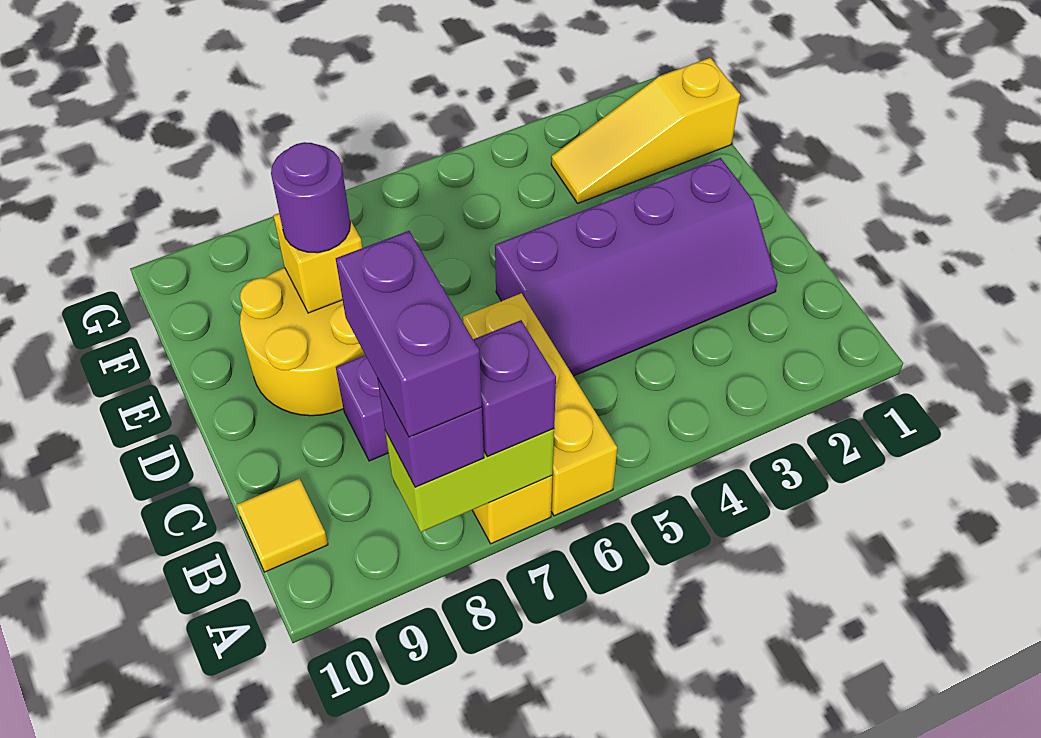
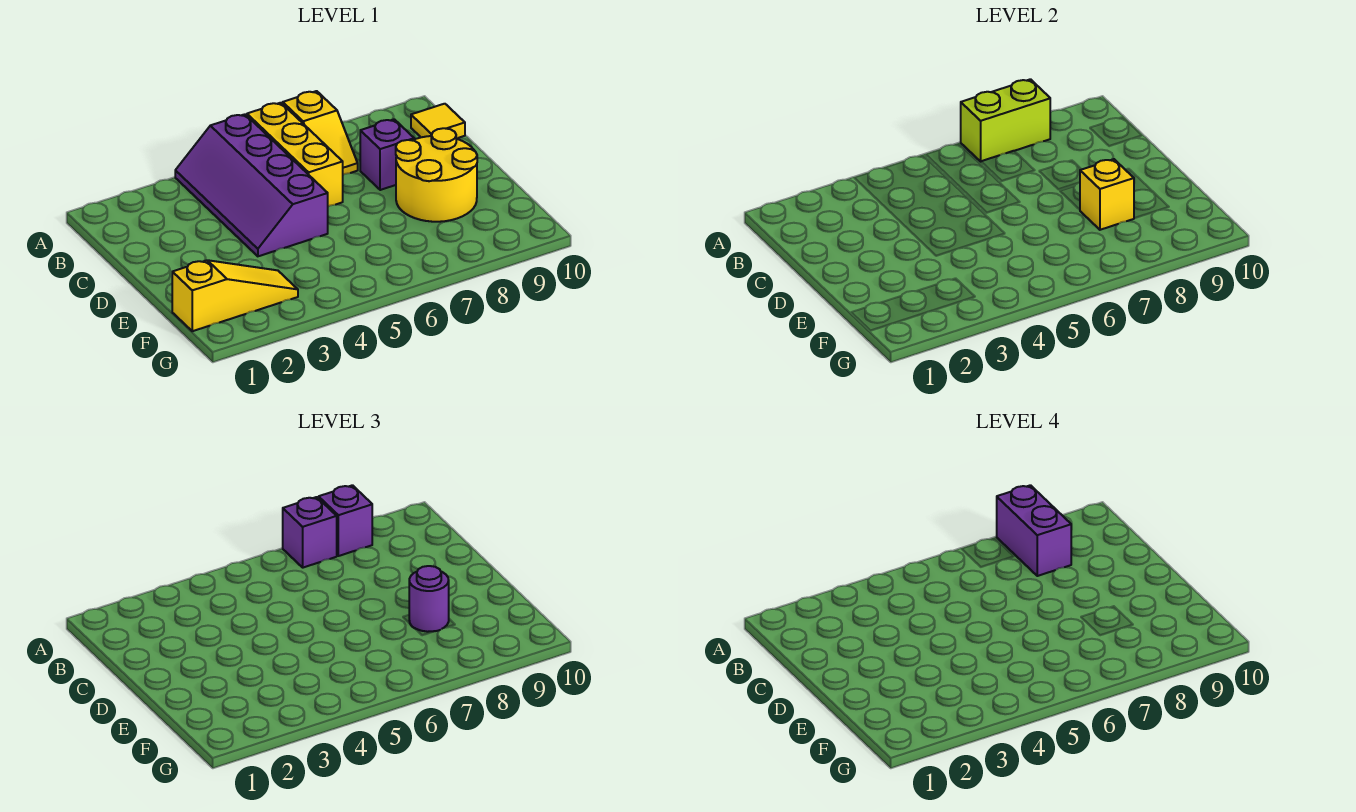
purple slope C2:D5 level 1 top D -> purple slope A4:D5 level 1 top 5

